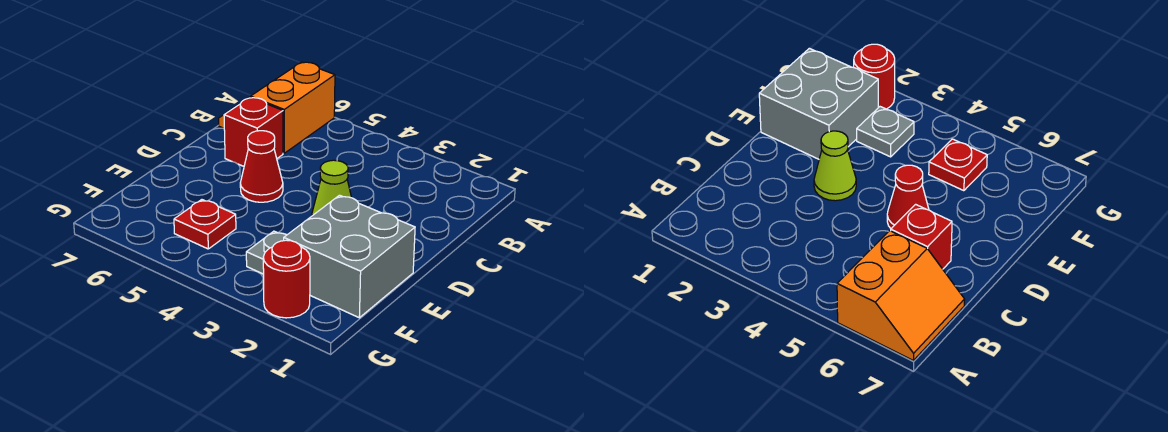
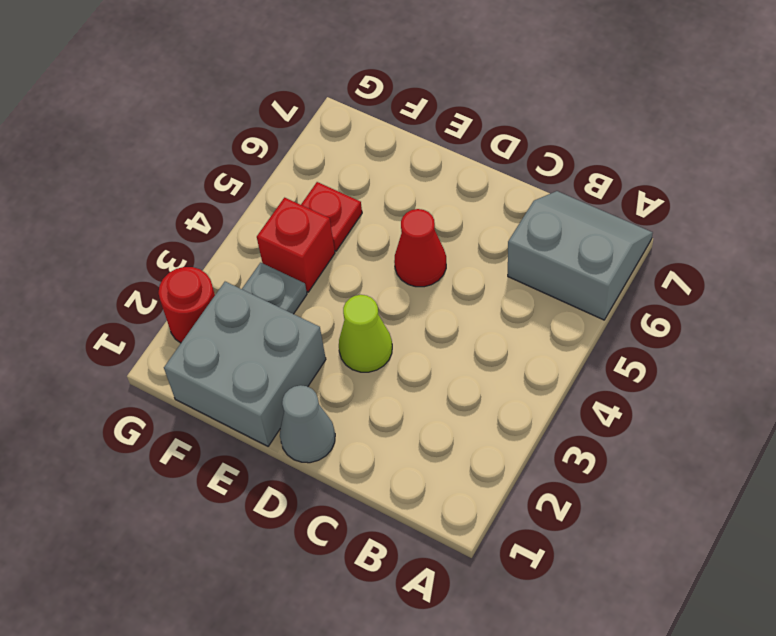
orange slope A6:B7 level 1 top 6 -> grey slope A6:B7 level 1 top 6
red brick C6 level 1 -> red brick F4 level 1
none -> grey cone D1 level 1

